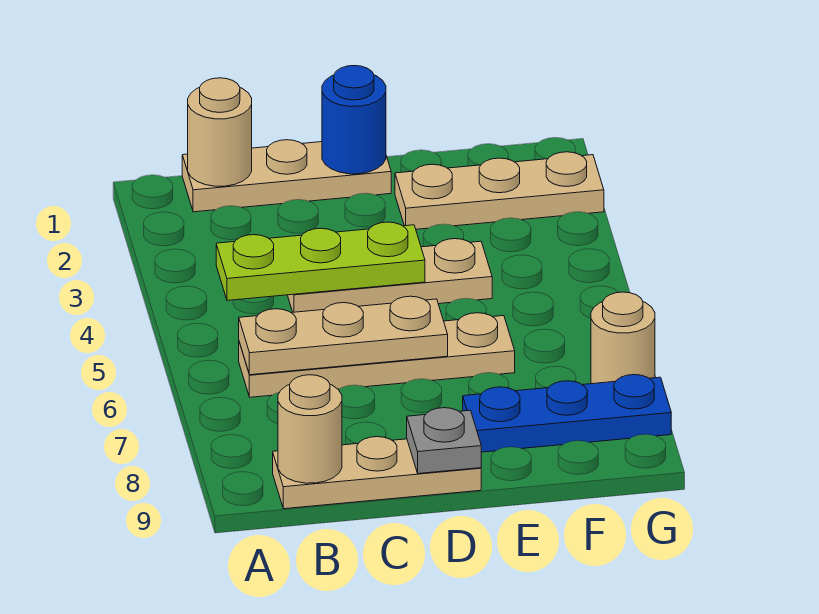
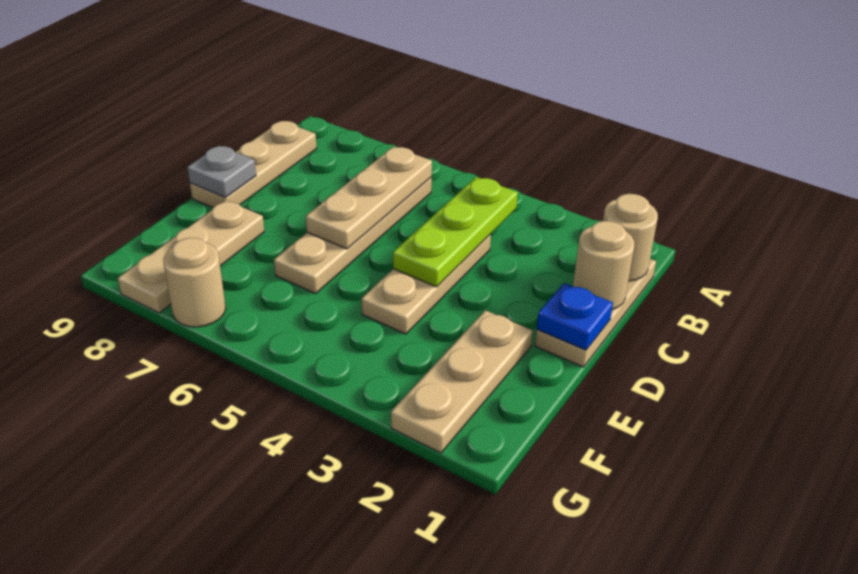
tan round brick B9 level 2 -> tan round brick C1 level 2
blue round brick D1 level 2 -> blue plate D1 level 2
blue plate E8:G8 level 1 -> tan plate E8:G8 level 1

